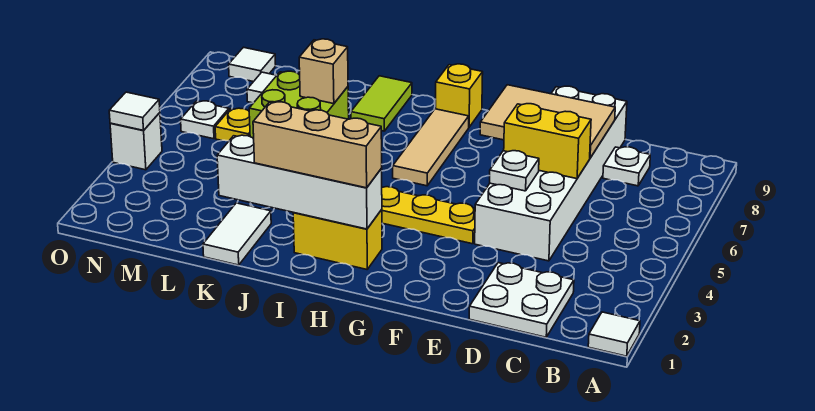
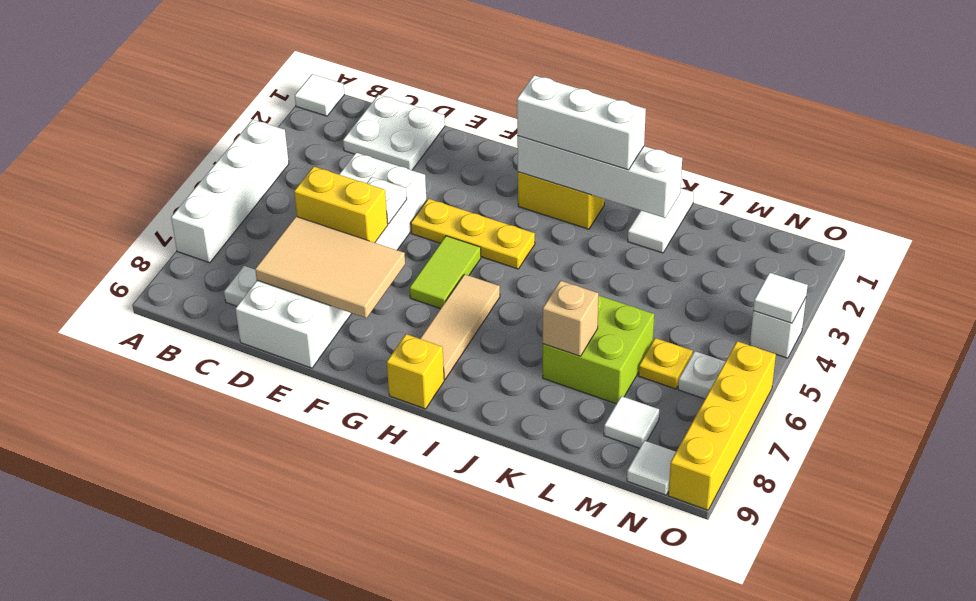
none -> white brick A4:A7 level 1
tan brick H2:J2 level 3 -> white brick H2:J2 level 3
lime tile J8:J9 level 1 -> lime tile G5:G6 level 1
none -> yellow brick O6:O9 level 1

